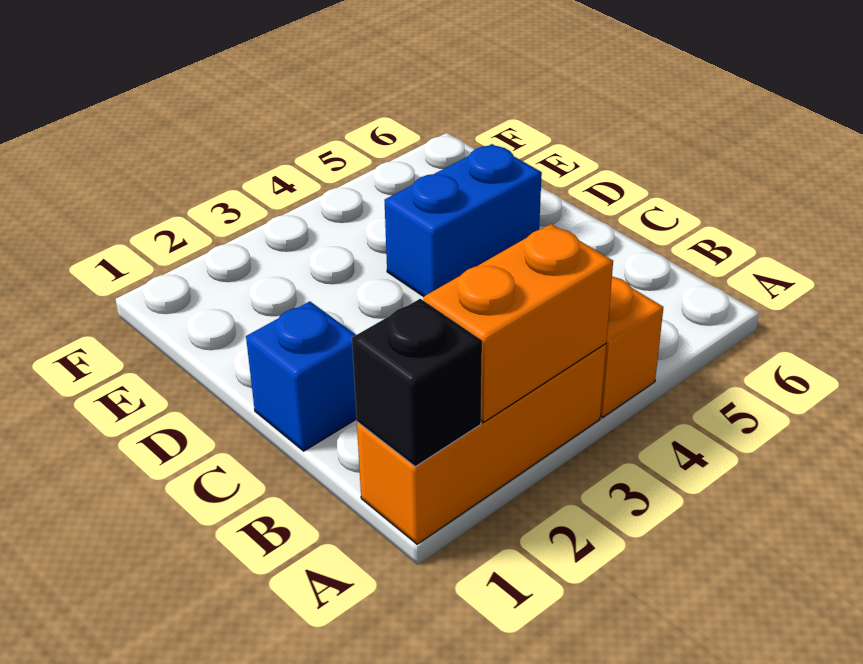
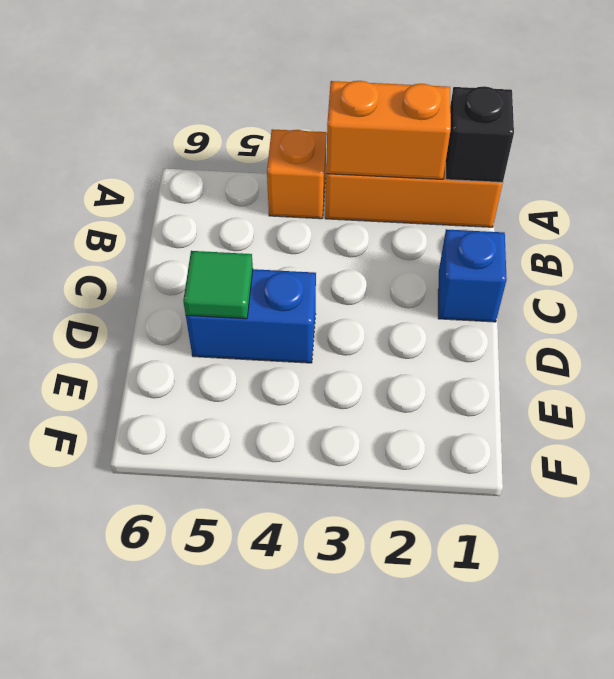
none -> green tile D5 level 2

